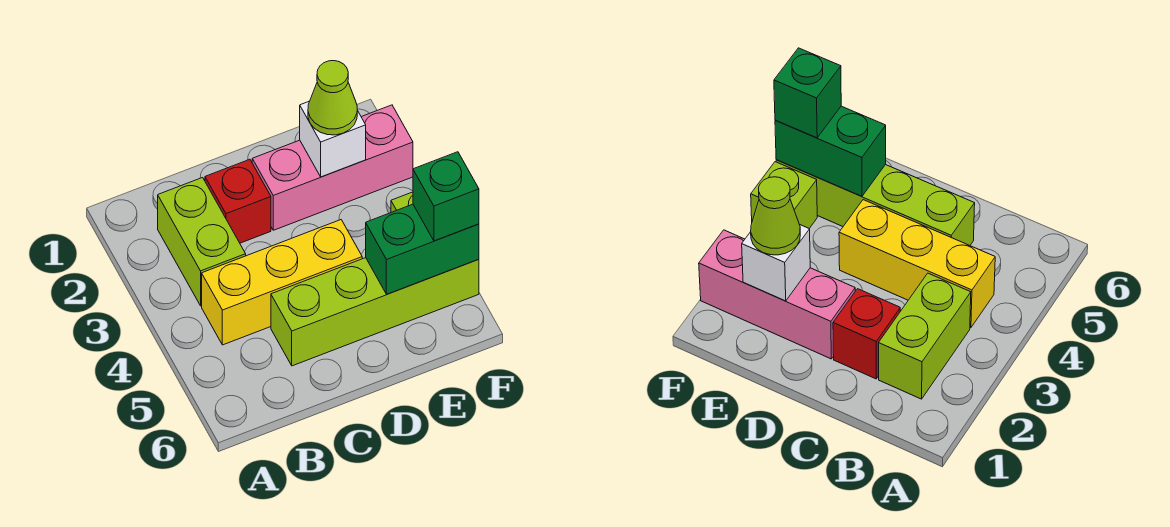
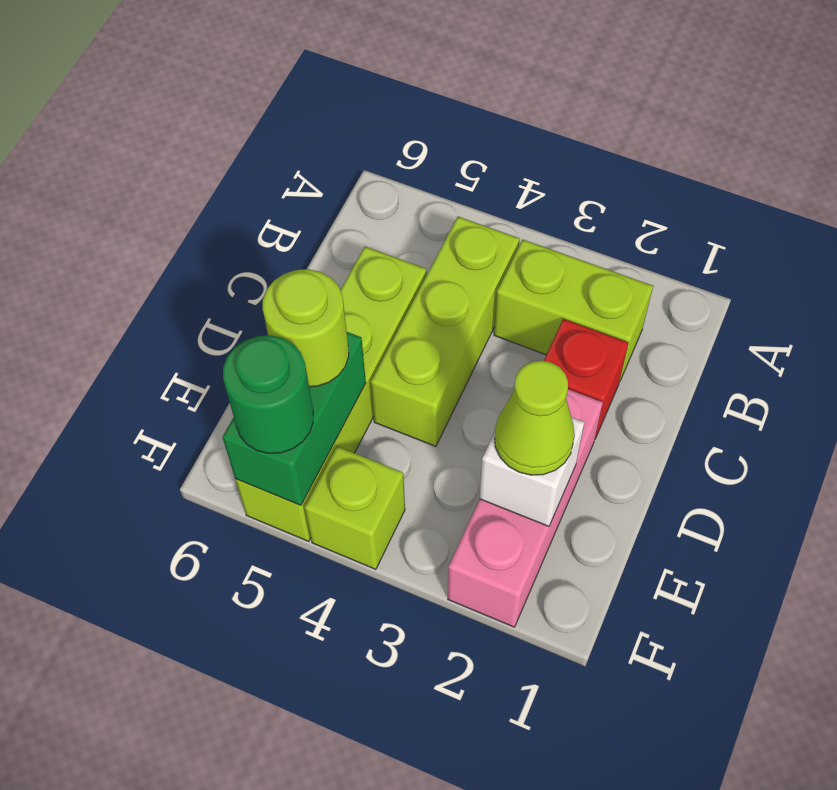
yellow brick B4:D4 level 1 -> lime brick B4:D4 level 1
none -> lime round brick E5 level 3
green brick F5 level 3 -> green round brick F5 level 3

